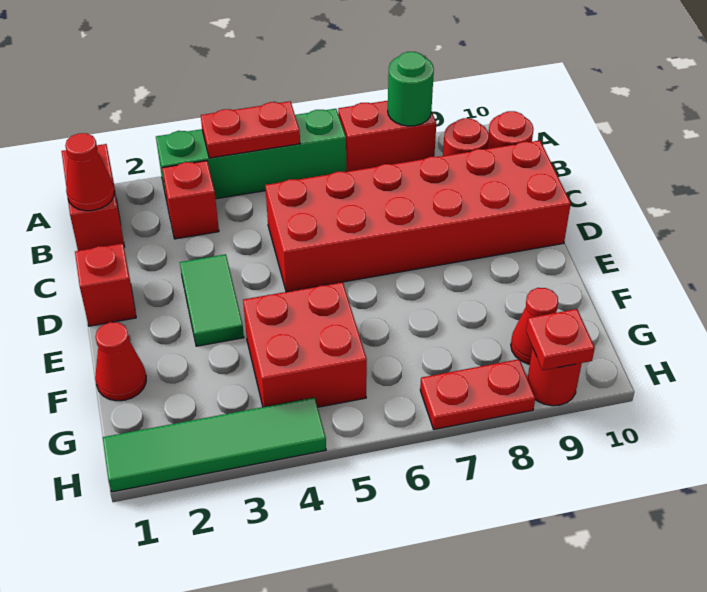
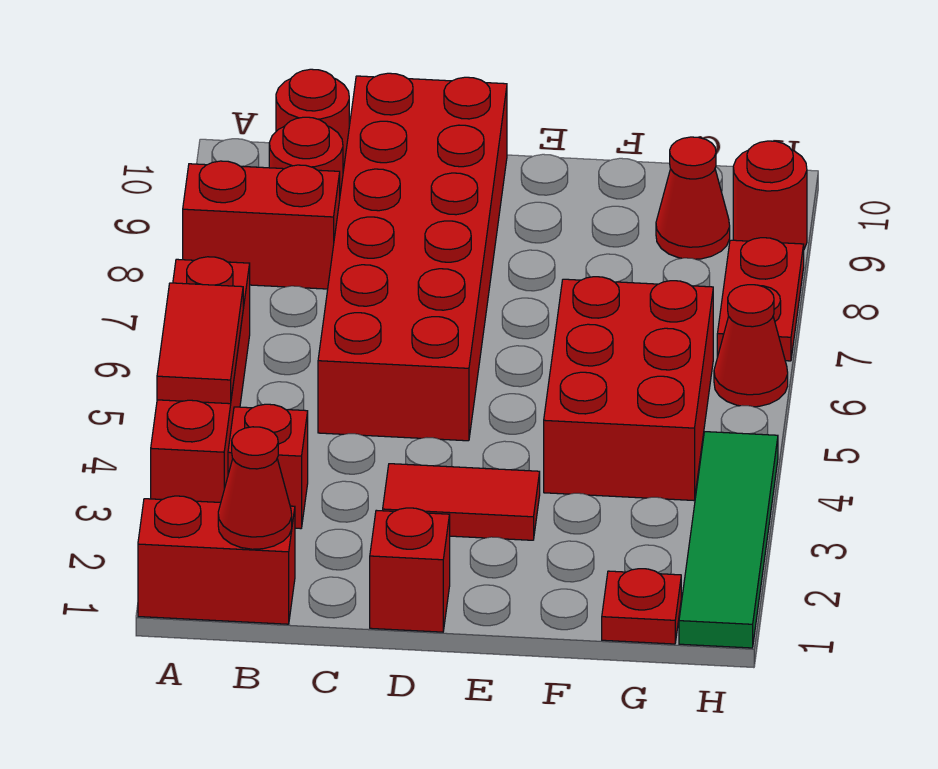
green brick A3:A6 level 1 -> red brick A3:A6 level 1
red plate A4:A5 level 2 -> red tile A4:A5 level 2
red brick A7:A8 level 1 -> red brick A8:B8 level 1
green round brick A8 level 2 -> none
green tile D3:E3 level 1 -> red tile D3:E3 level 1
red cone F1 level 1 -> red cone H6 level 1
red brick F4:G5 level 1 -> red brick F4:G6 level 1
red plate H9 level 2 -> red plate G1 level 1

